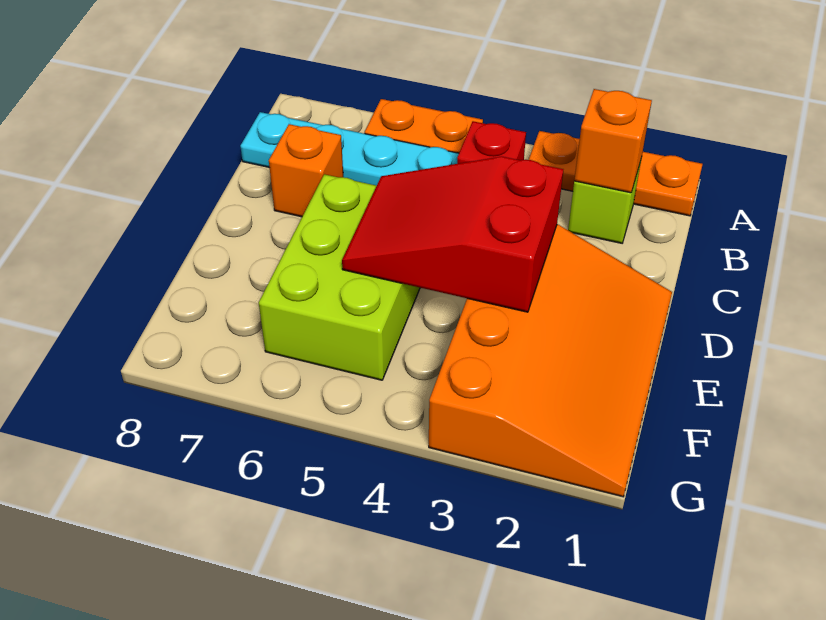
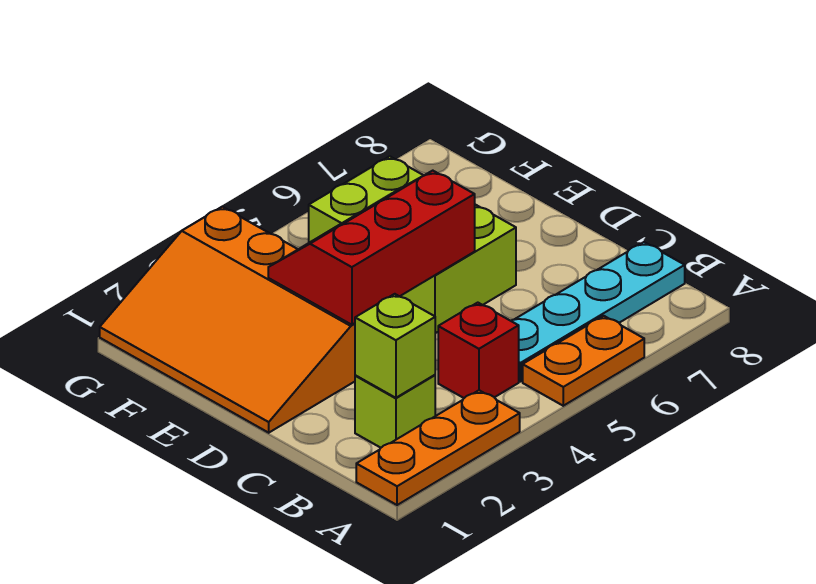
orange brick B2 level 2 -> lime brick B2 level 2
orange brick C7 level 1 -> none
red slope D3:E5 level 2 top 3 -> red slope D3:E5 level 2 top D

